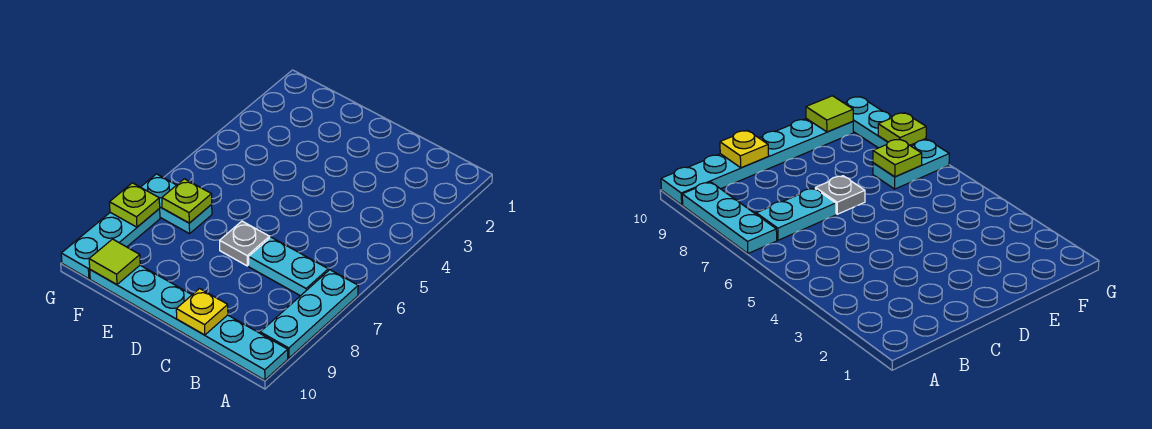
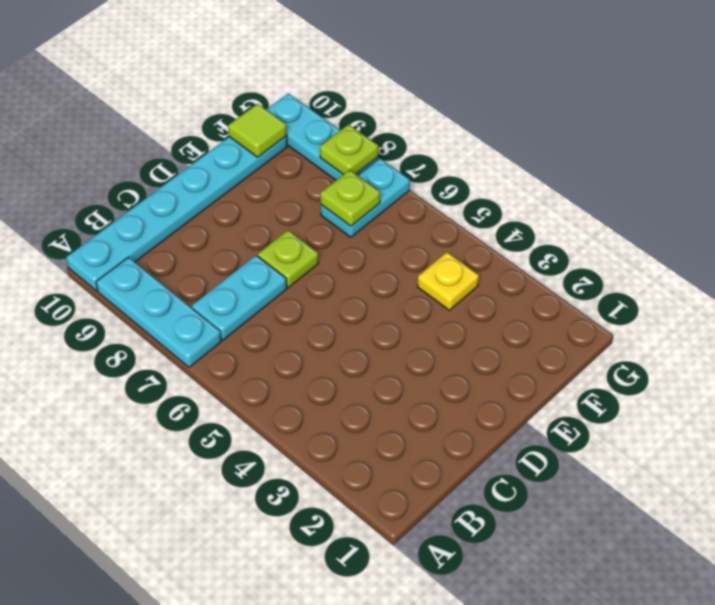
yellow plate C10 level 2 -> yellow plate F4 level 1
grey plate D7 level 1 -> lime plate D7 level 1

